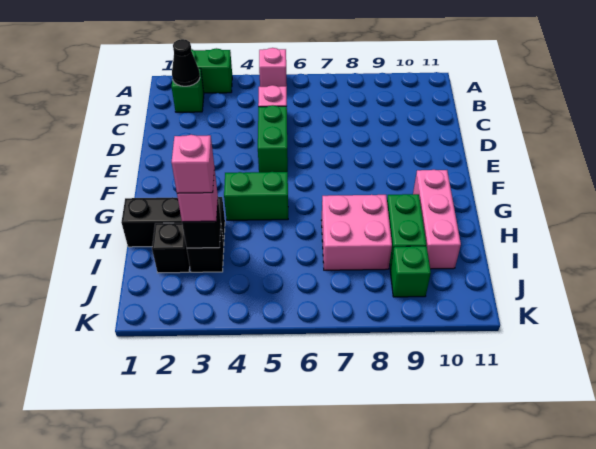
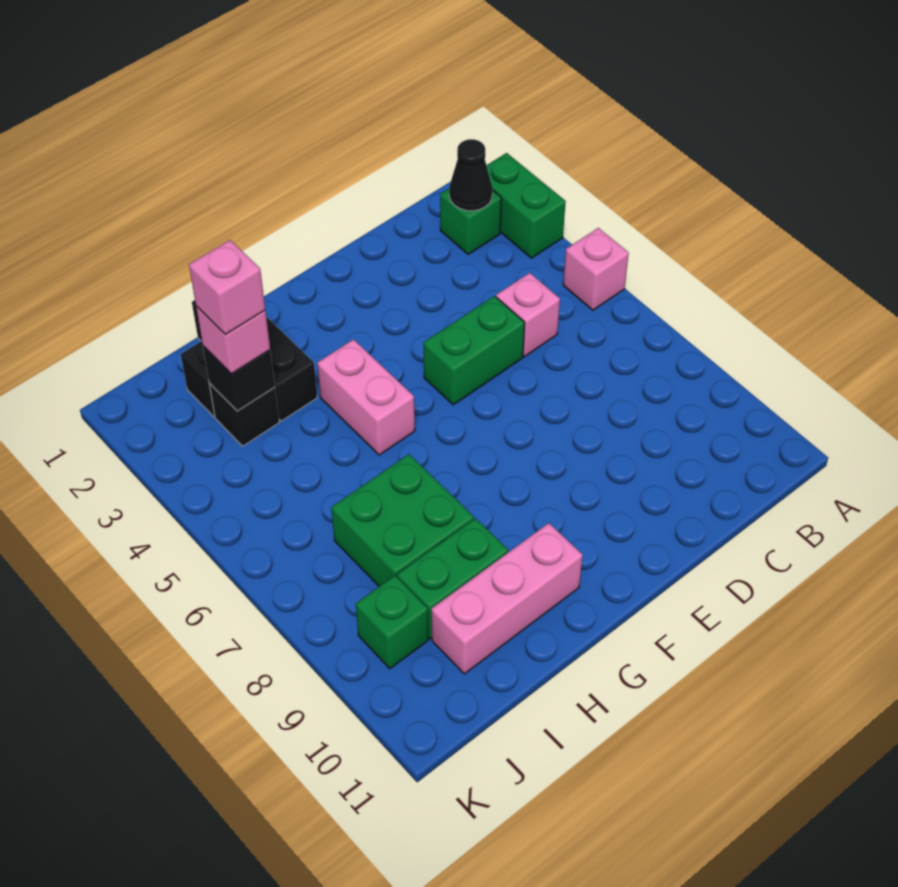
green brick G4:G5 level 1 -> pink brick G4:G5 level 1
pink brick H7:I8 level 1 -> green brick H7:I8 level 1

